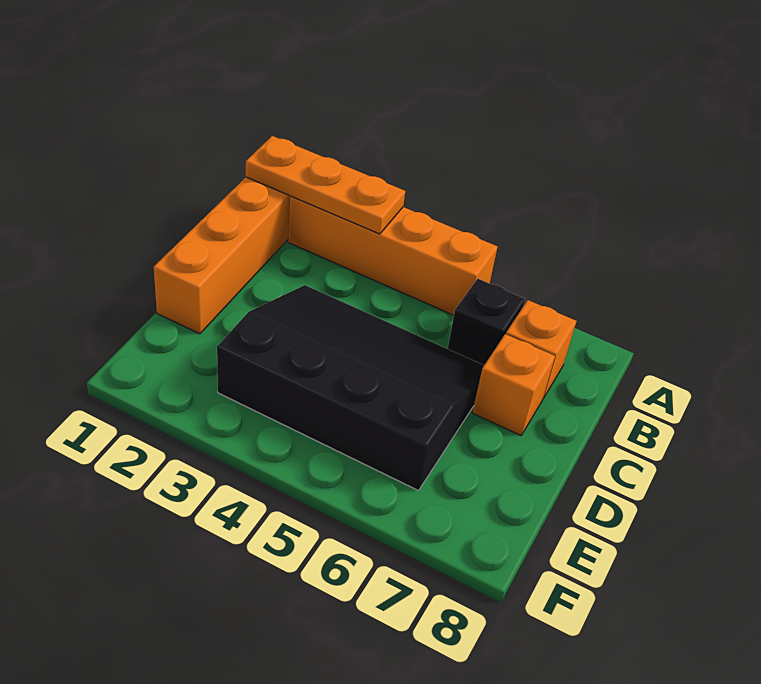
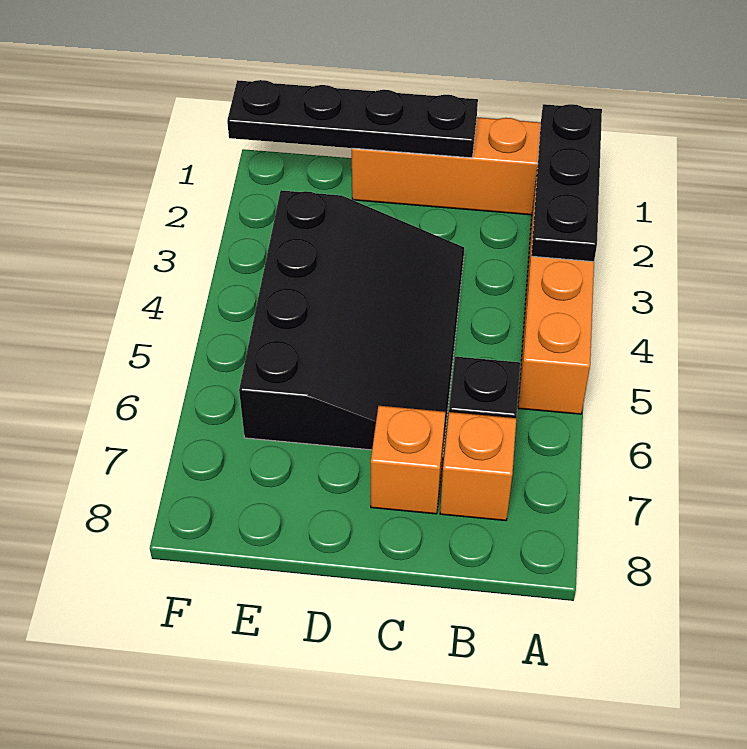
orange plate A1:A3 level 2 -> black plate A1:A3 level 2
none -> black plate C1:F1 level 2

